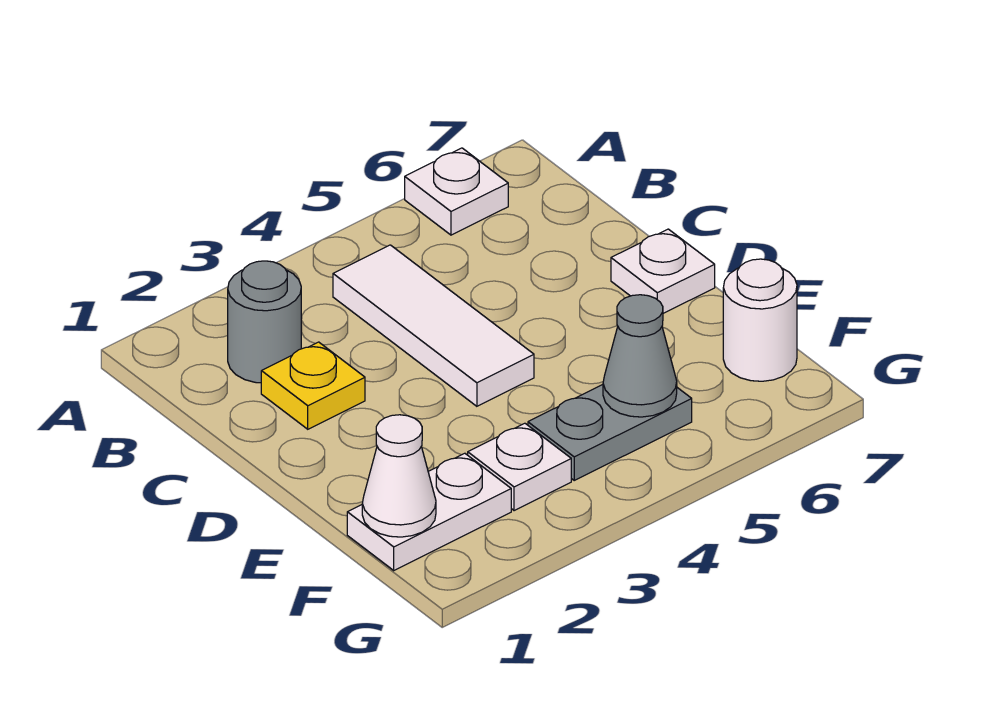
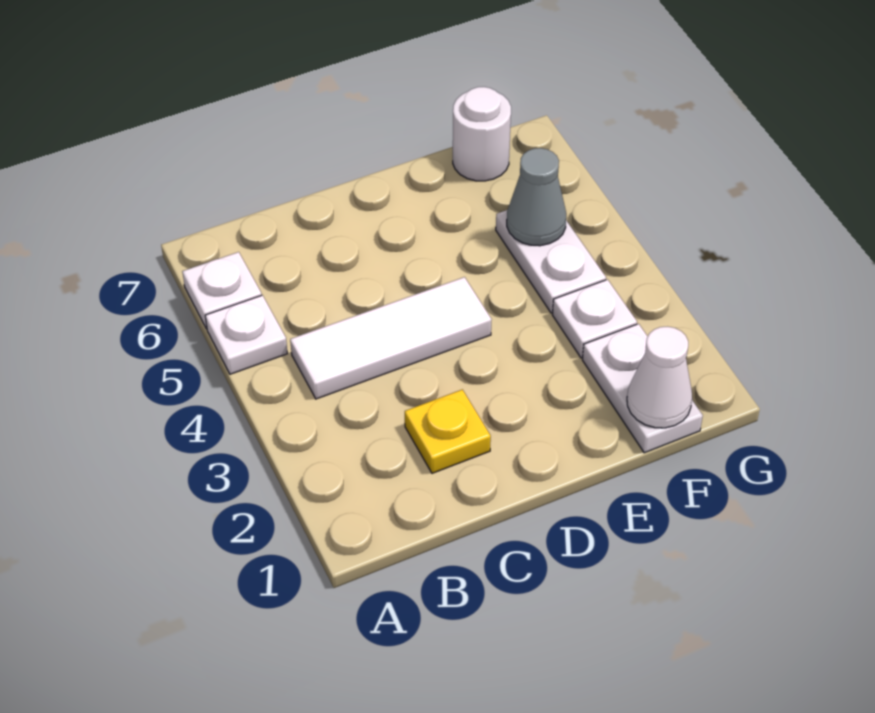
grey round brick B2 level 1 -> none
white plate D7 level 1 -> white plate A5 level 1
grey plate F4:F5 level 1 -> white plate F4:F5 level 1

